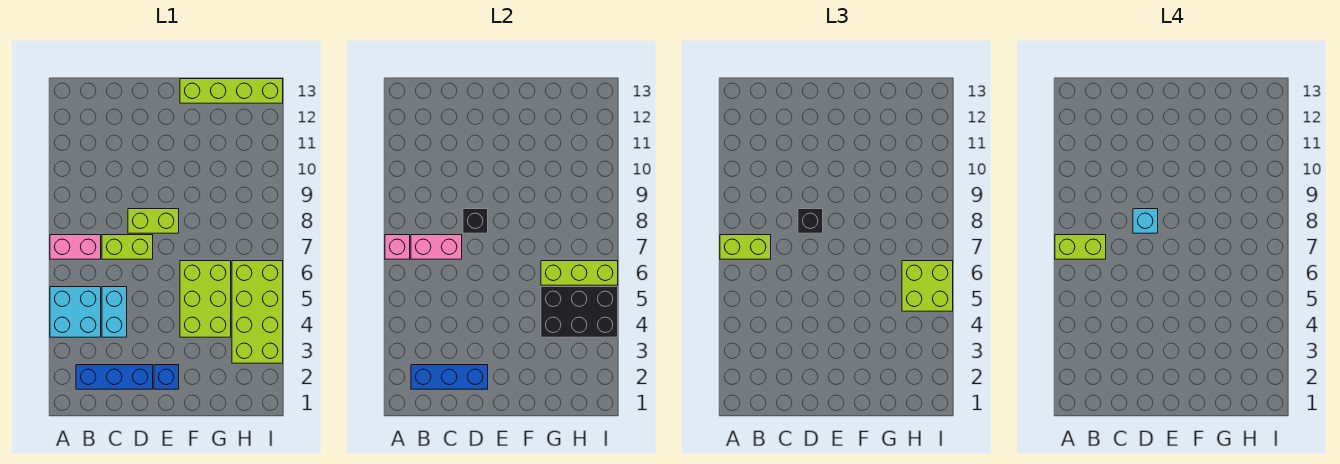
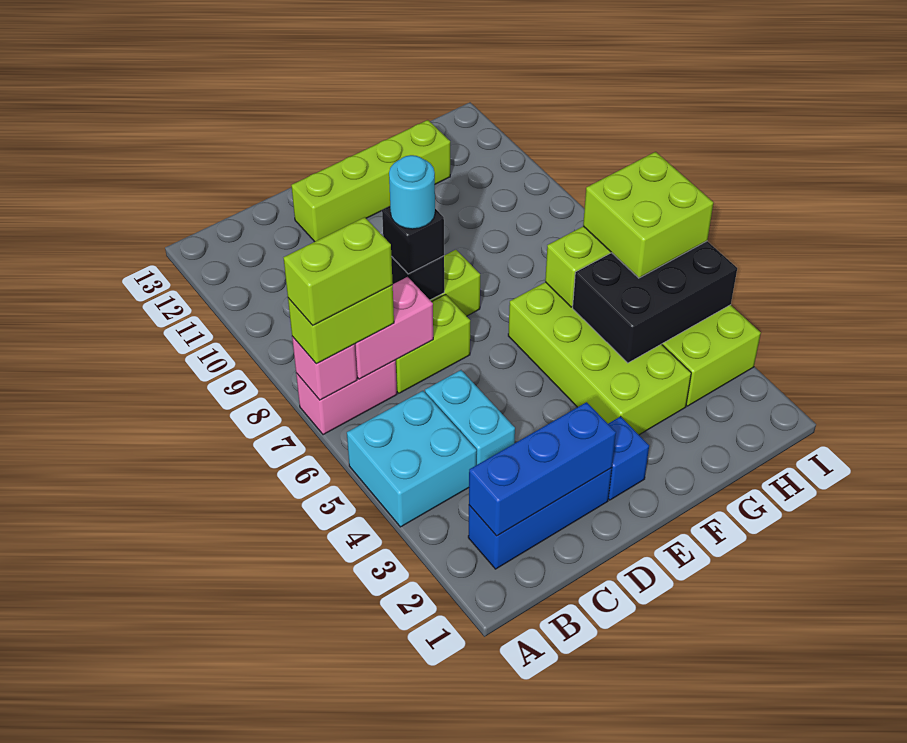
cyan brick D8 level 4 -> cyan round brick D8 level 4
lime brick F4:G6 level 1 -> lime brick F3:G6 level 1
lime brick F13:I13 level 1 -> lime brick D12:G12 level 1

